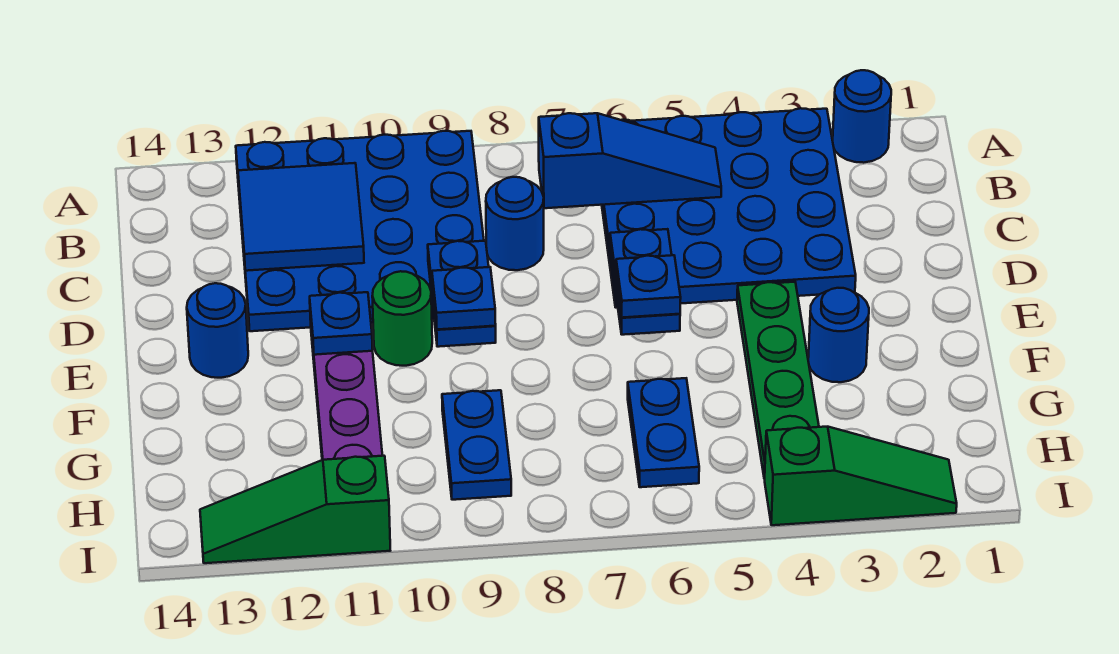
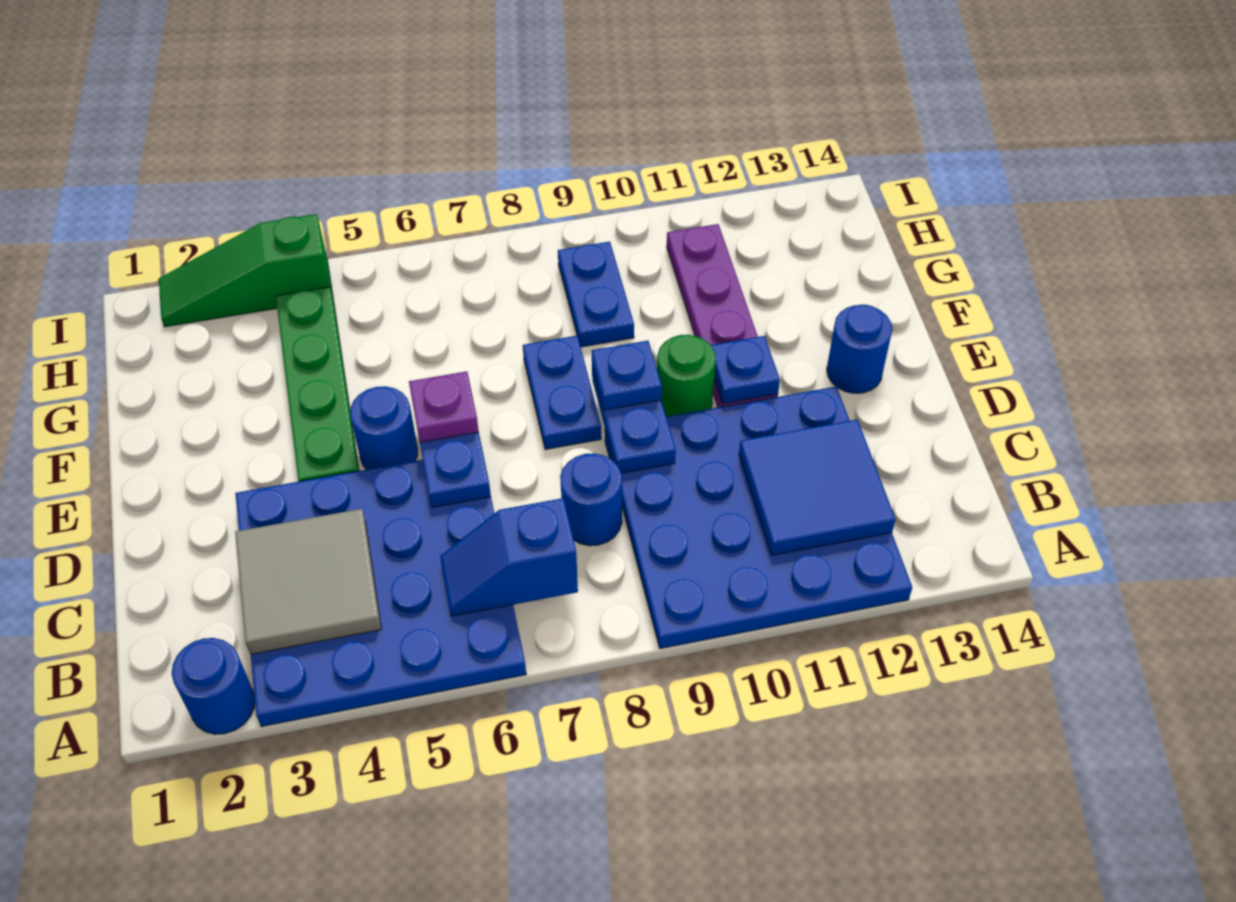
none -> grey tile B3:C4 level 2
blue slope B5:B7 level 2 top 7 -> blue slope B6:B7 level 2 top 7
blue plate E6 level 3 -> purple plate E6 level 3
blue round brick F3 level 1 -> blue round brick E5 level 1
blue plate G6:H6 level 1 -> blue plate E8:F8 level 1
green slope I11:I13 level 1 top 11 -> none

